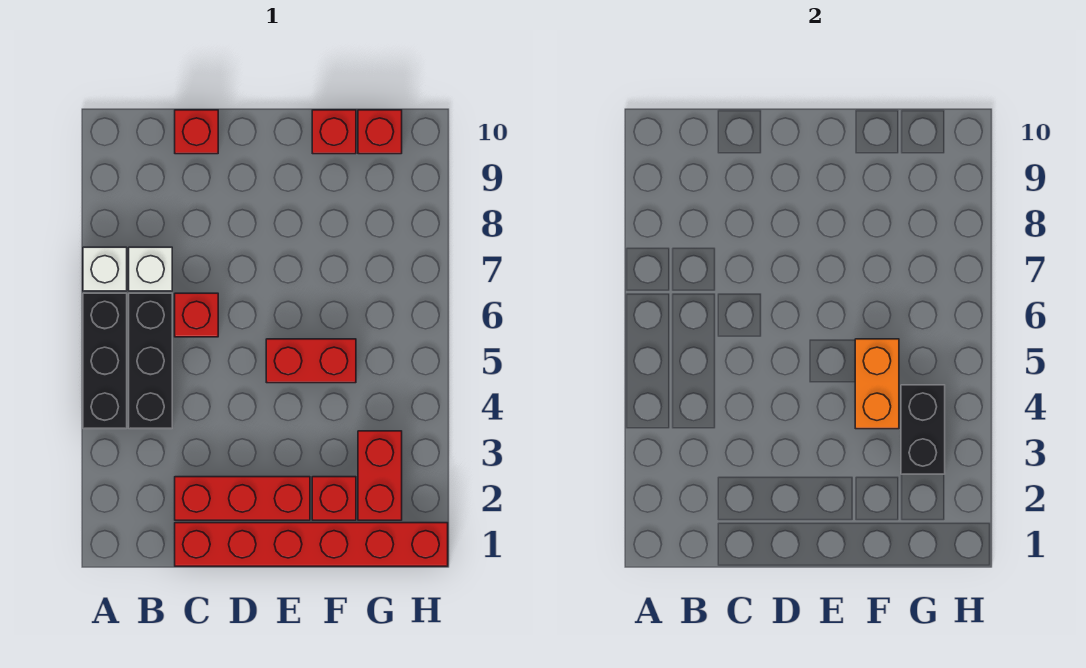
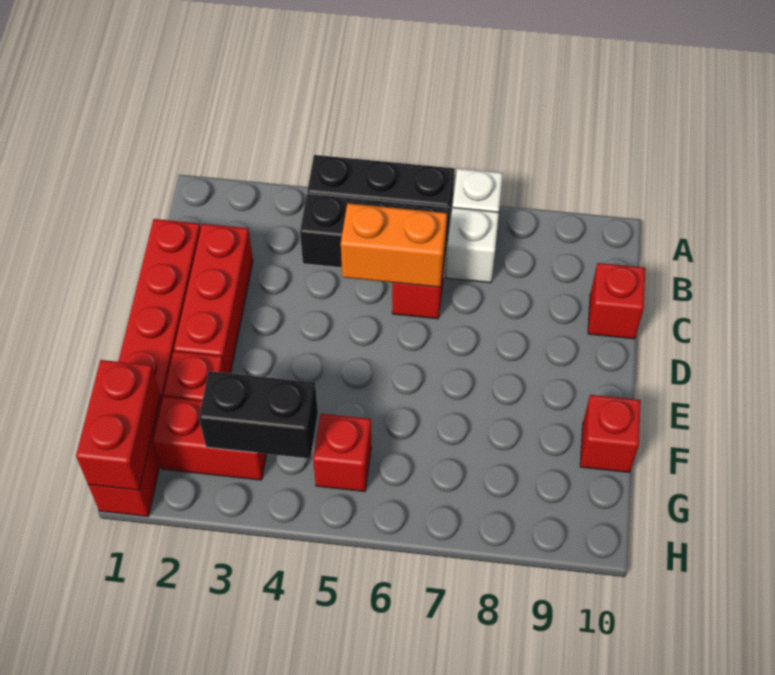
red brick E5:F5 level 1 -> red brick G1:H1 level 2
orange brick F4:F5 level 2 -> orange brick C5:C6 level 2
red brick G10 level 1 -> red brick G5 level 1

